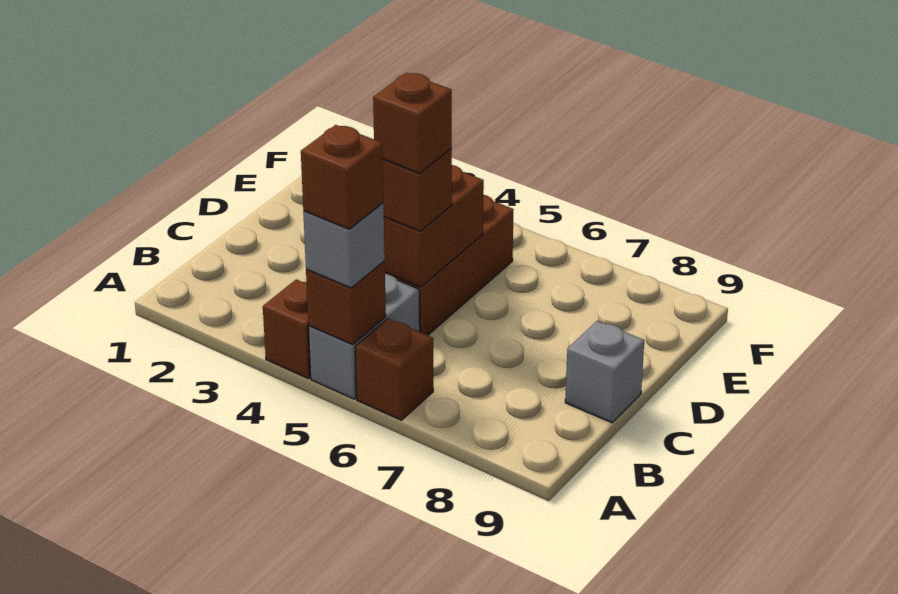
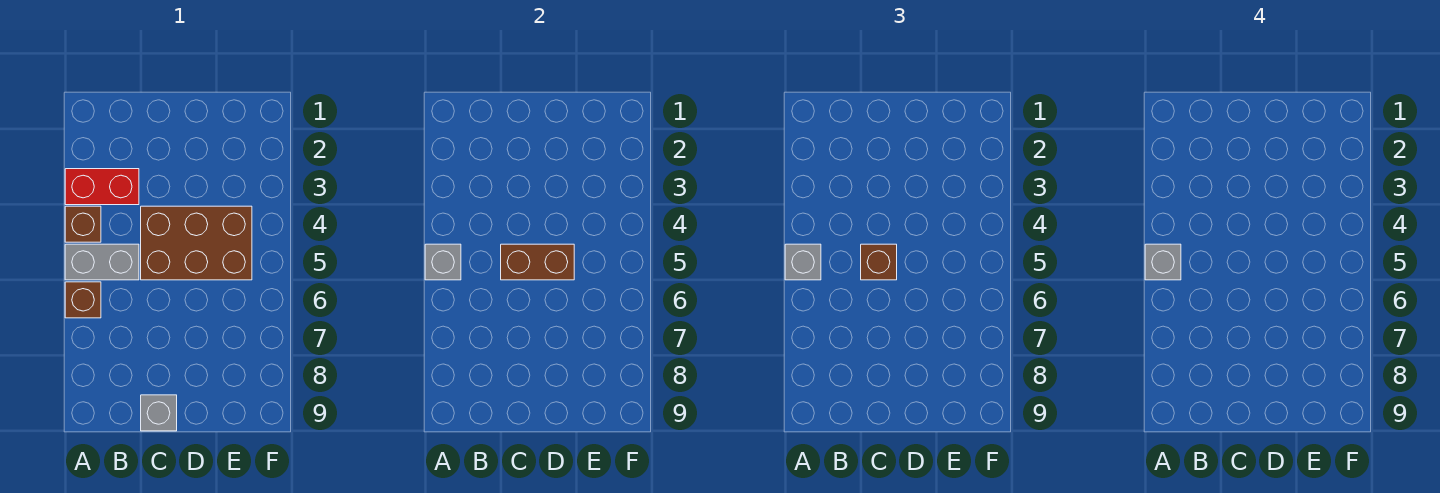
none -> red brick A3:B3 level 1
brown brick A5 level 2 -> grey brick A5 level 2
brown brick A5 level 4 -> grey brick A5 level 4
brown brick C5 level 4 -> none

